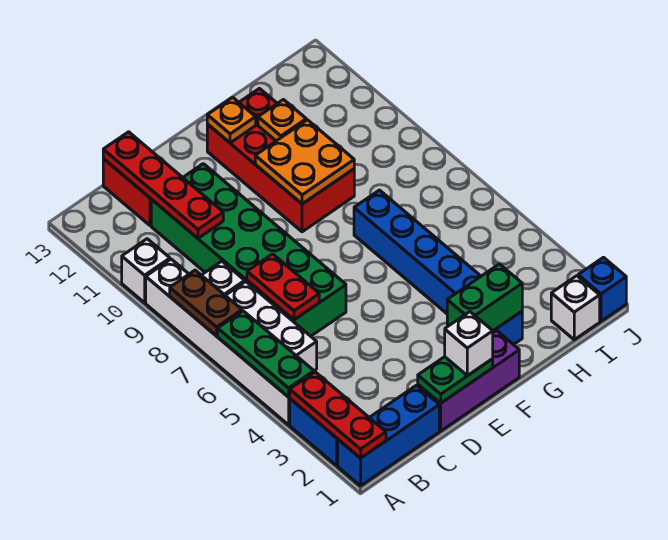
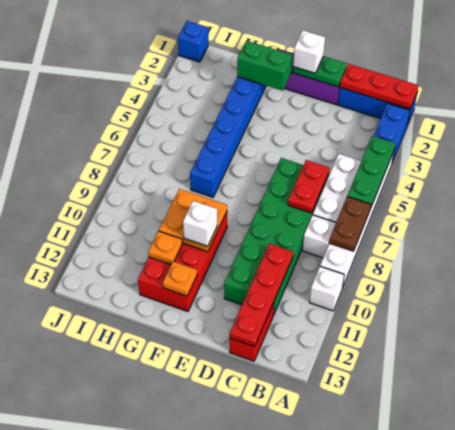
red plate A1:A3 level 2 -> red plate A1:C1 level 2
white brick I1 level 1 -> white brick F10 level 3

